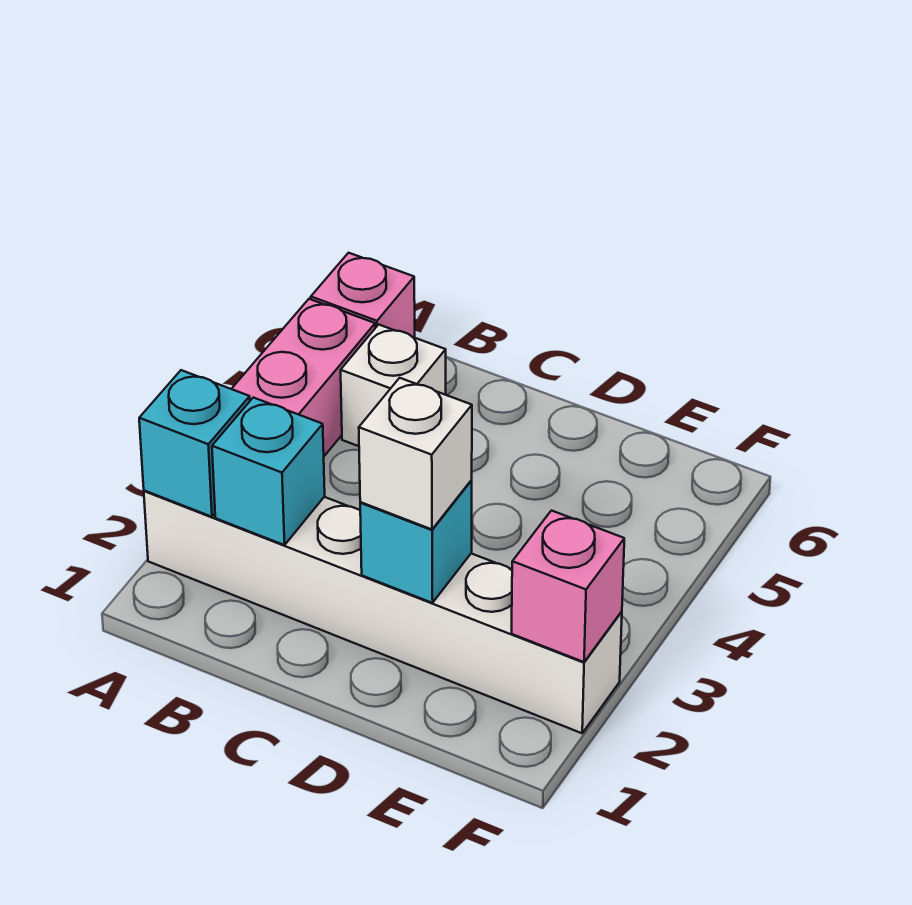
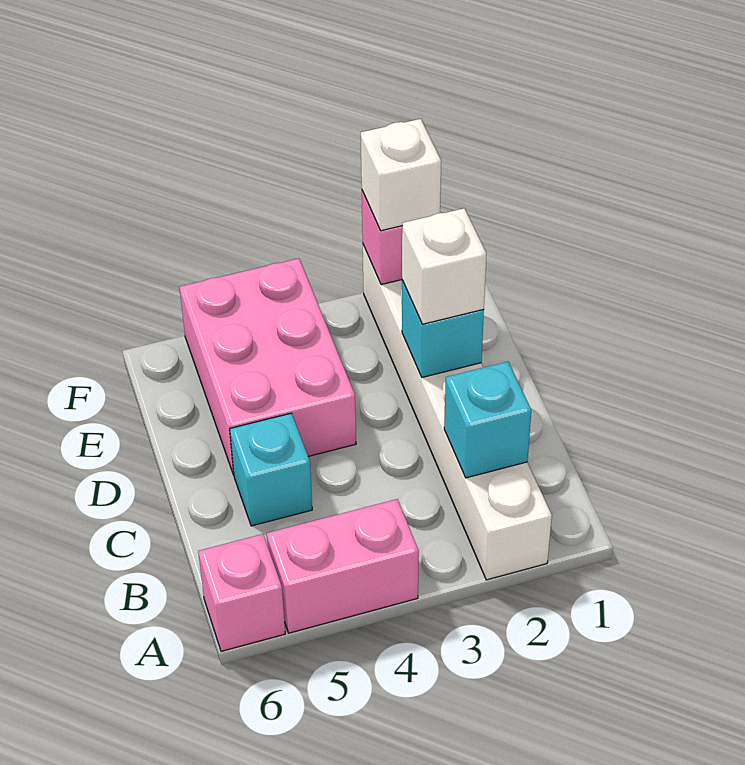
cyan brick A2 level 2 -> cyan brick C5 level 1
white brick B5 level 1 -> white brick F2 level 3
none -> pink brick D4:F5 level 1

